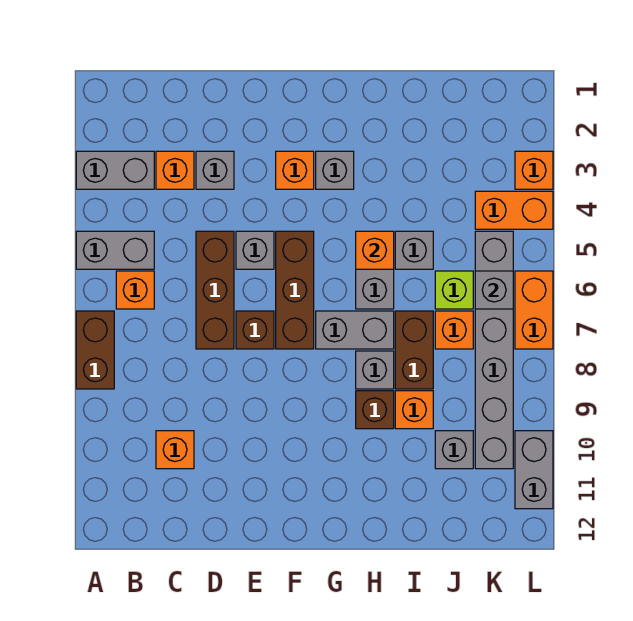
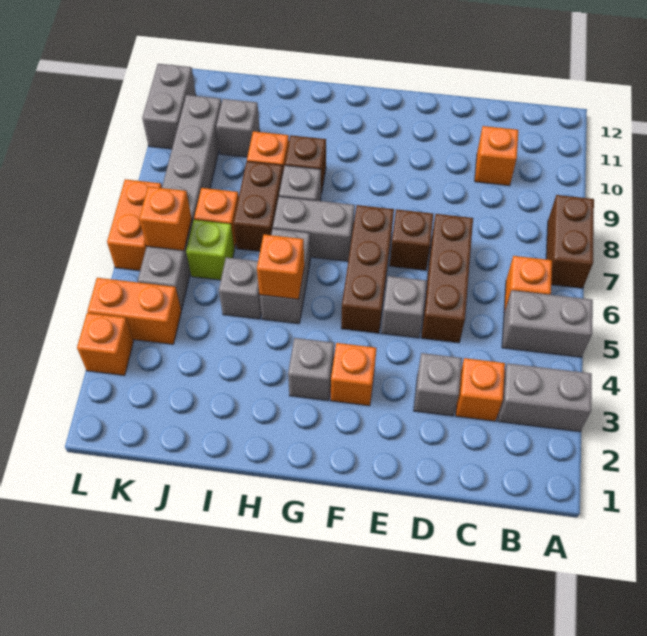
grey brick K6 level 2 -> orange brick K6 level 2

